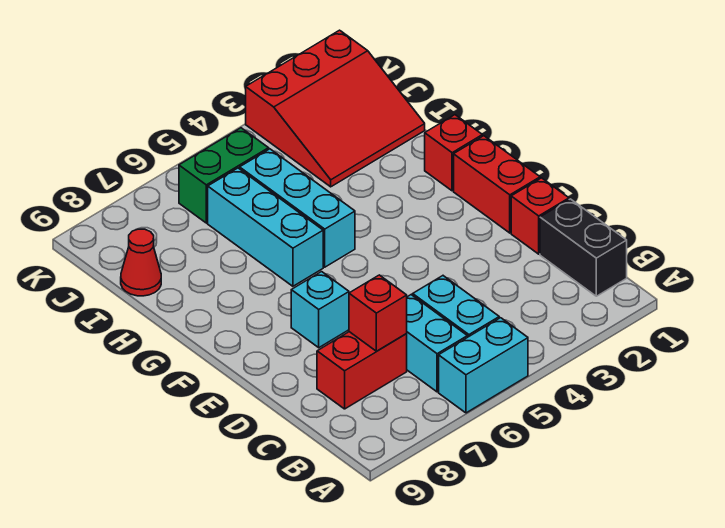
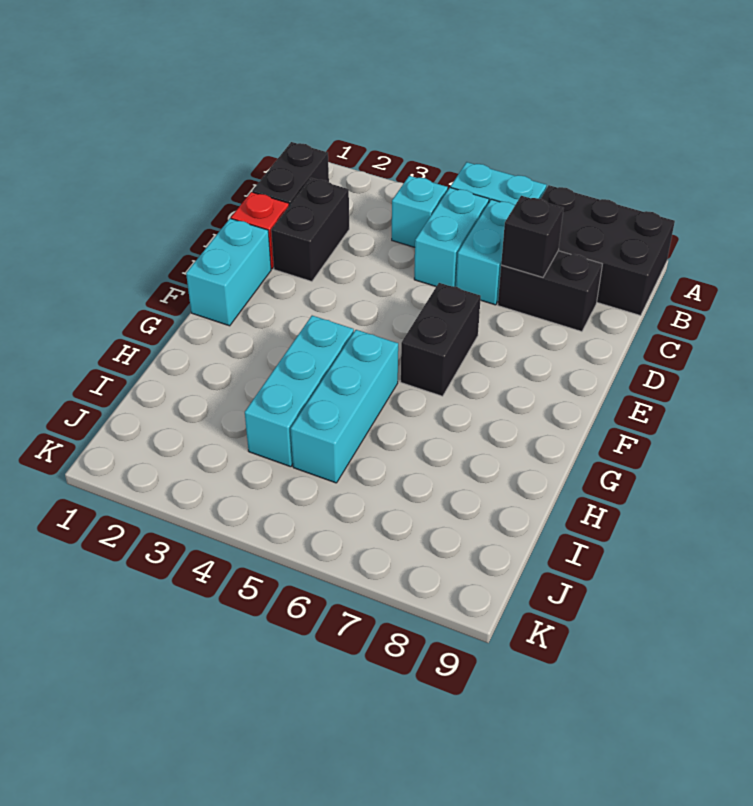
none -> black brick A7:B9 level 1
none -> black brick C2:D2 level 1
red brick C7:C8 level 1 -> black brick C7:C8 level 1
red brick C7 level 2 -> black brick C7 level 2
red brick E1:F1 level 1 -> cyan brick E1:F1 level 1
none -> black brick E6:F6 level 1
cyan brick E7 level 1 -> cyan brick B4 level 1
red brick G1 level 1 -> none
cyan brick G6:I6 level 1 -> cyan brick G4:I4 level 1
red slope I1:K3 level 1 top K -> none
red cone I9 level 1 -> none
green brick J5:J6 level 1 -> none

